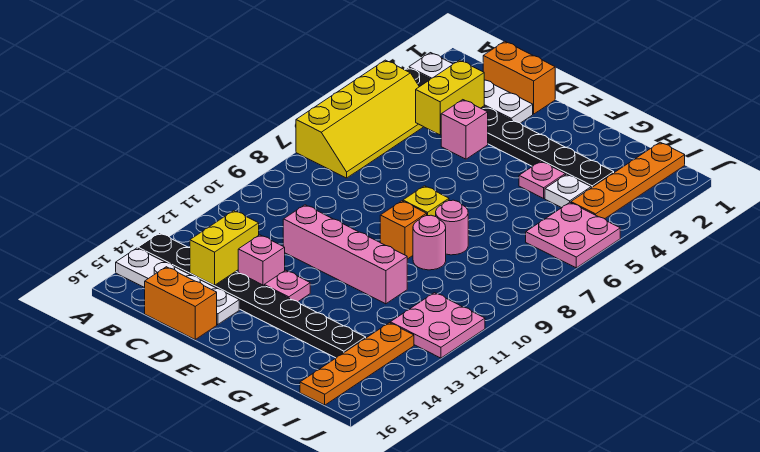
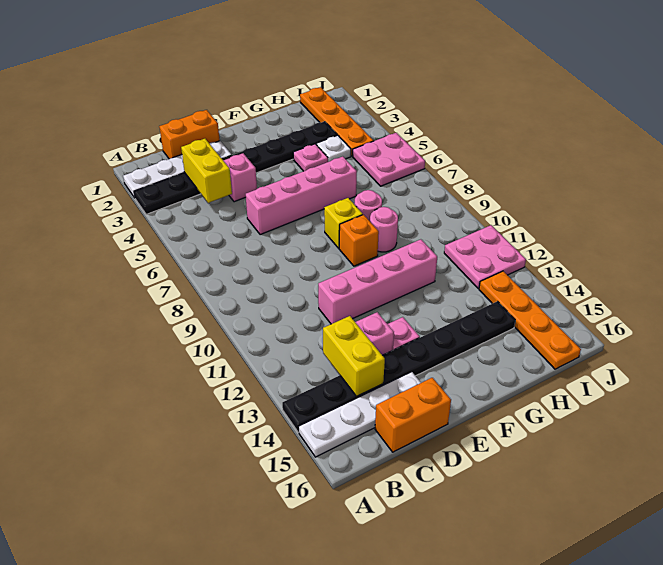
yellow slope A4:B7 level 1 top A -> none
none -> pink brick D6:G6 level 1

